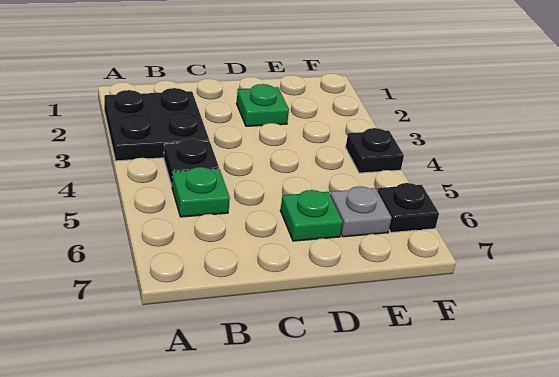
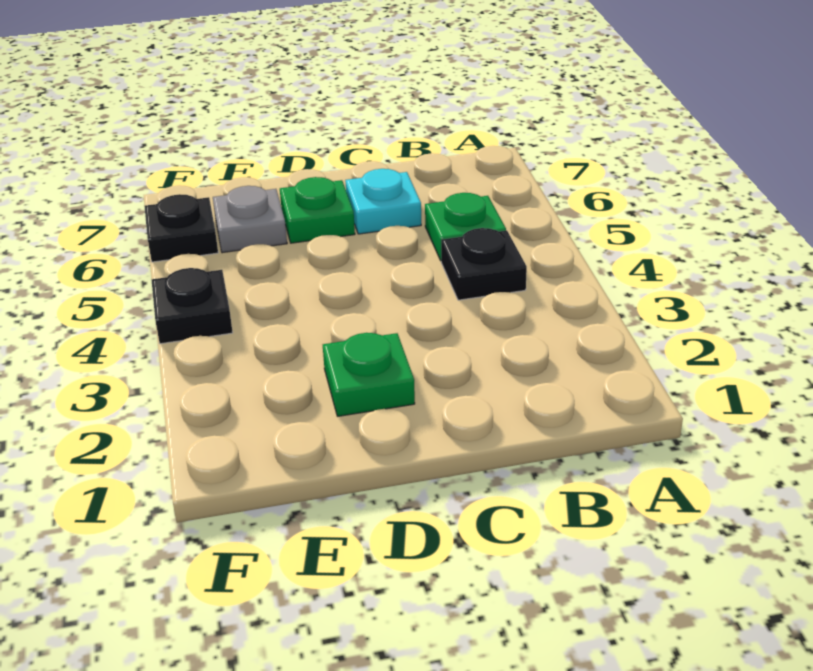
black plate A2:B3 level 1 -> none
none -> cyan plate C6 level 1

